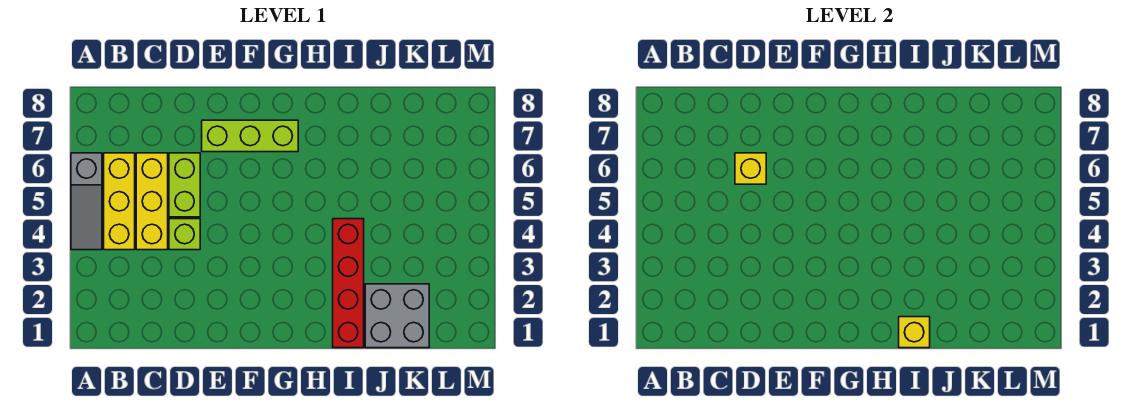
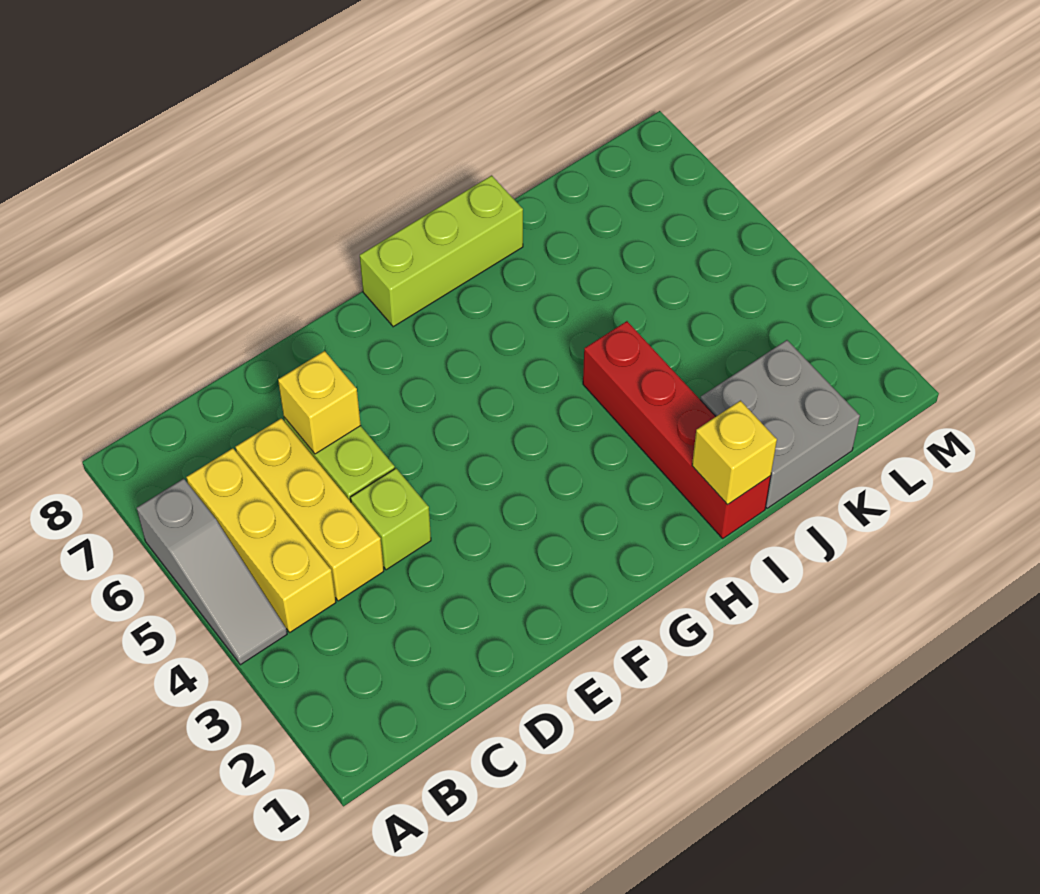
lime brick E7:G7 level 1 -> lime brick G8:I8 level 1

